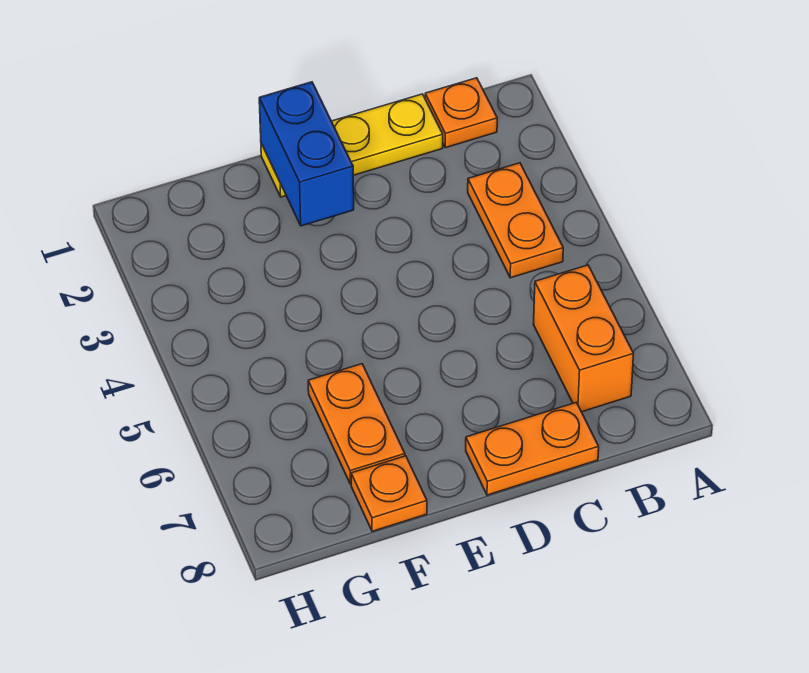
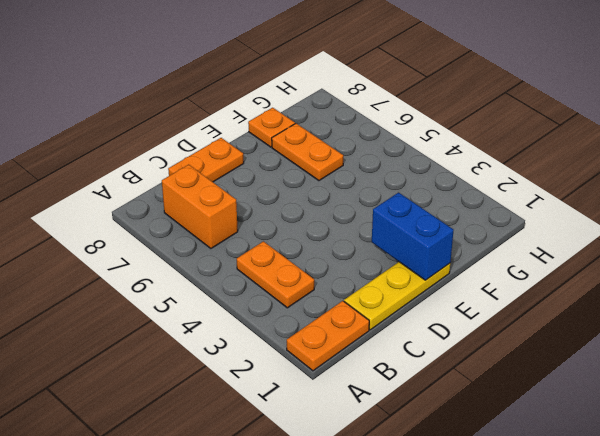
orange plate B1 level 1 -> orange plate A1:B1 level 1

